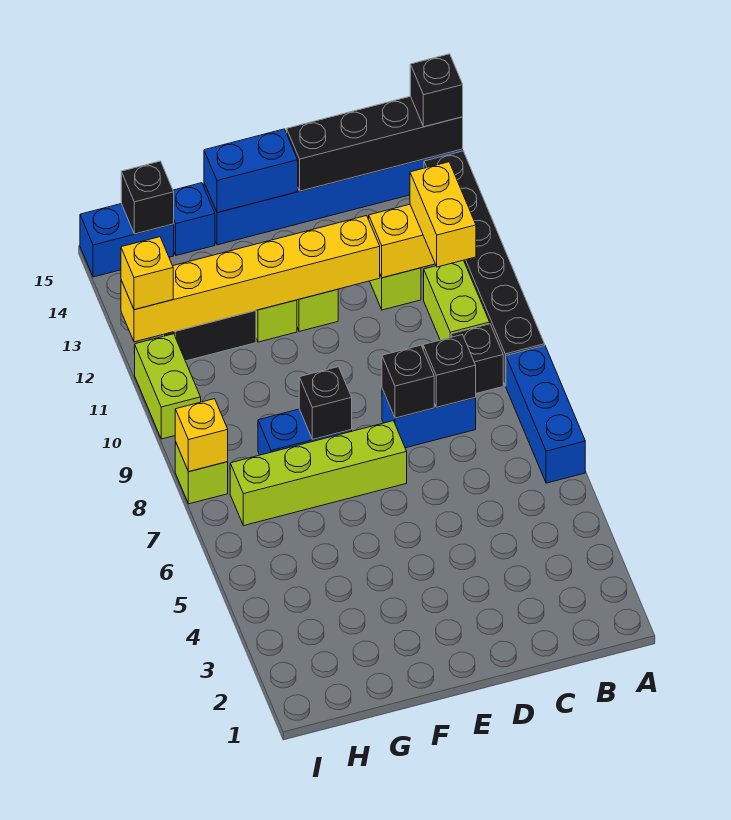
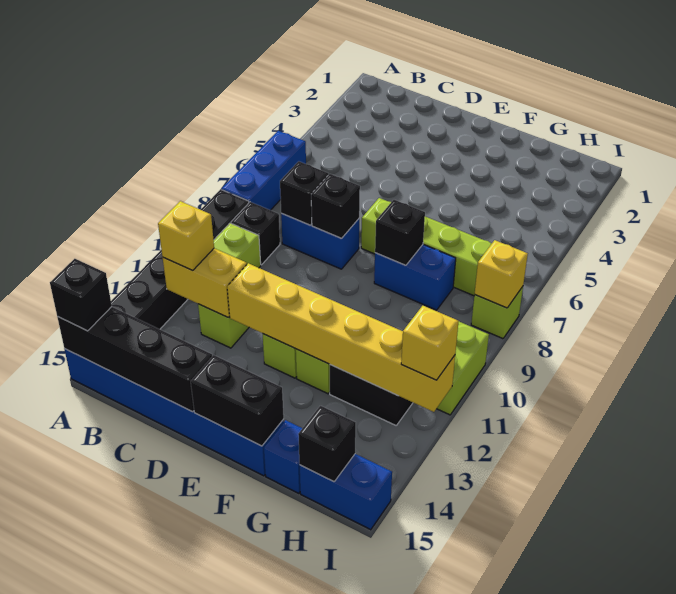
yellow brick B11:B12 level 3 -> yellow brick B12 level 3
blue brick E15:F15 level 2 -> black brick E15:F15 level 2

